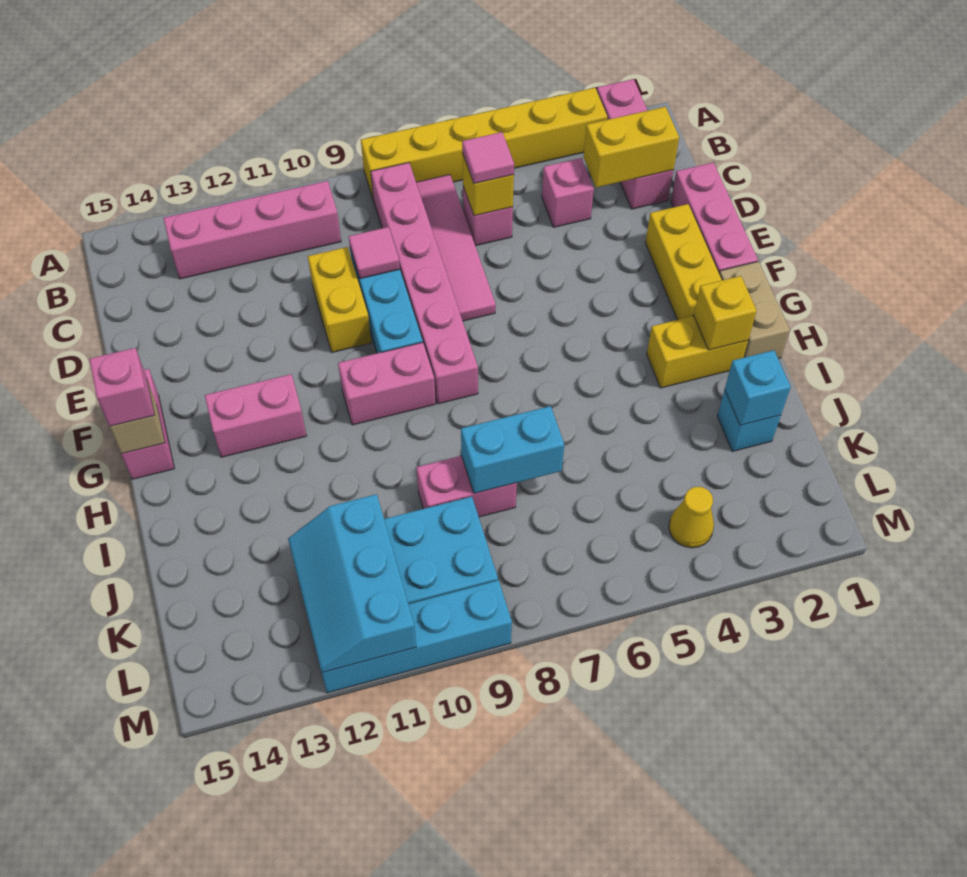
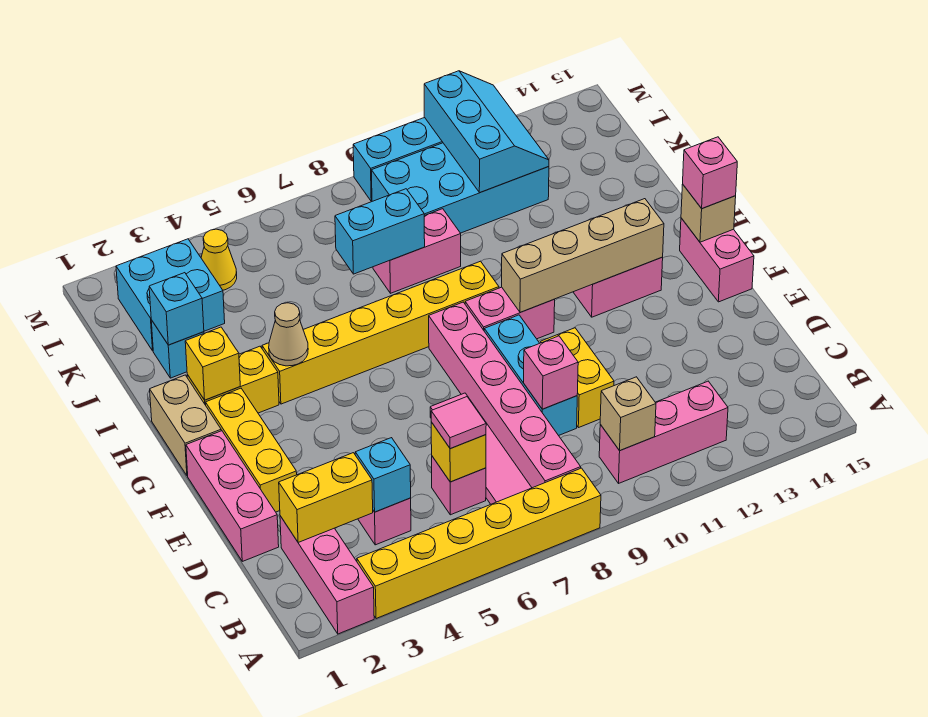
pink brick B10:B13 level 1 -> pink brick B10:B12 level 1
none -> tan brick B10 level 2
none -> cyan brick C4 level 2
pink tile D9 level 2 -> pink brick D9 level 2
none -> tan brick G10:G13 level 2
none -> yellow brick H4:H9 level 1
none -> tan cone H4 level 2
none -> cyan brick K2:L3 level 1

